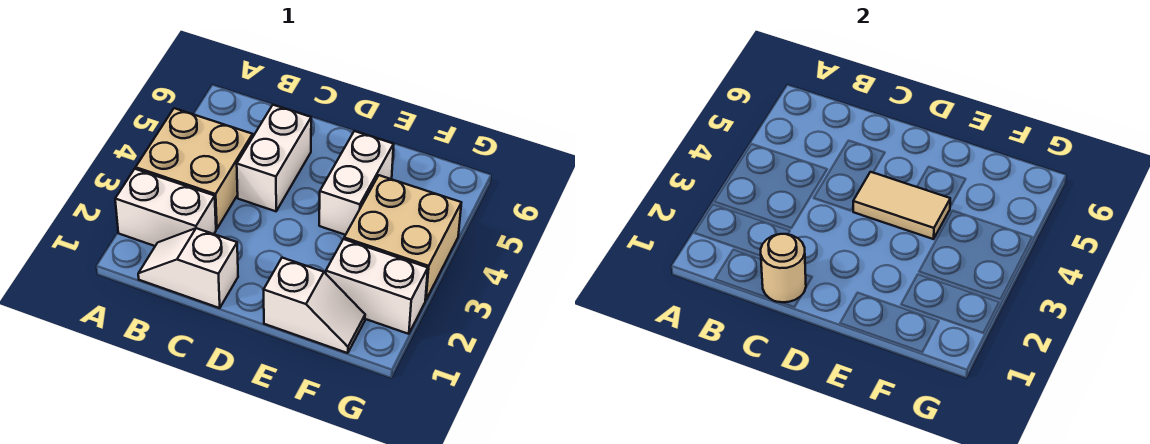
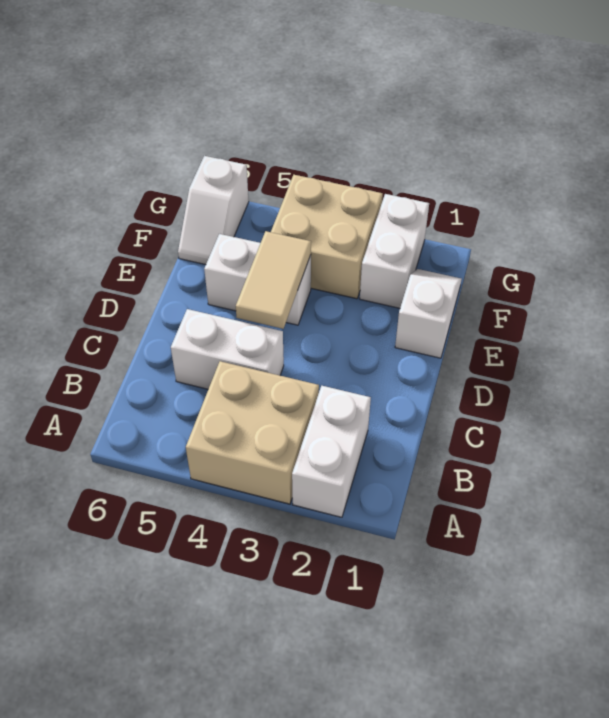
white slope B1:C1 level 1 top C -> white slope F6:G6 level 1 top G
tan round brick C1 level 2 -> none

